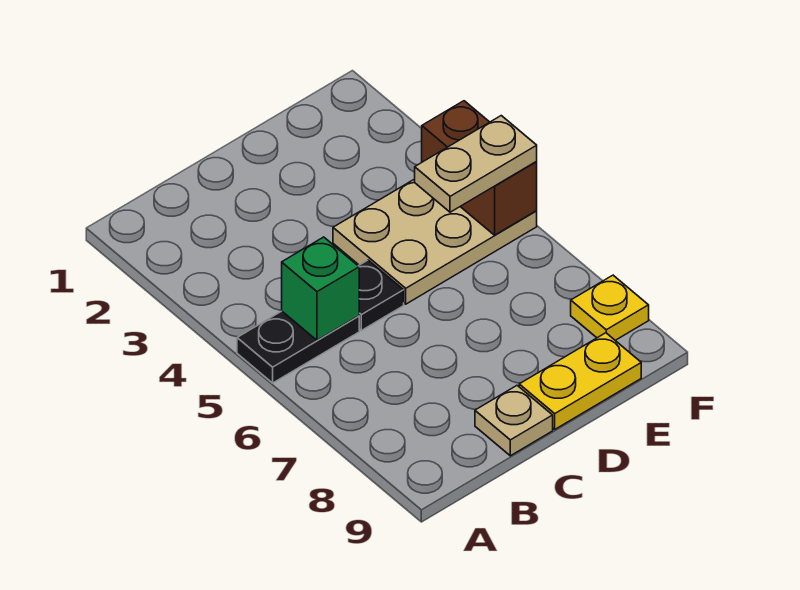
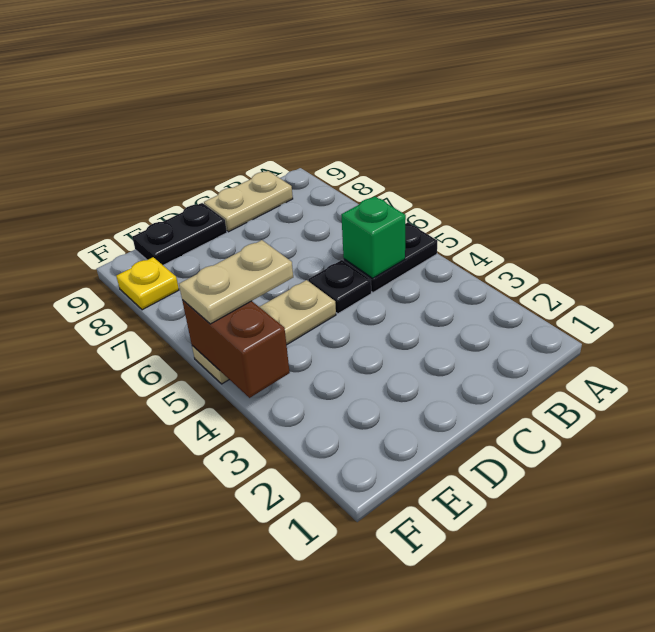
tan plate C9 level 1 -> tan plate B9:C9 level 1
tan plate D4:F5 level 1 -> tan plate D5:F5 level 1
yellow plate D9:E9 level 1 -> black plate D9:E9 level 1

